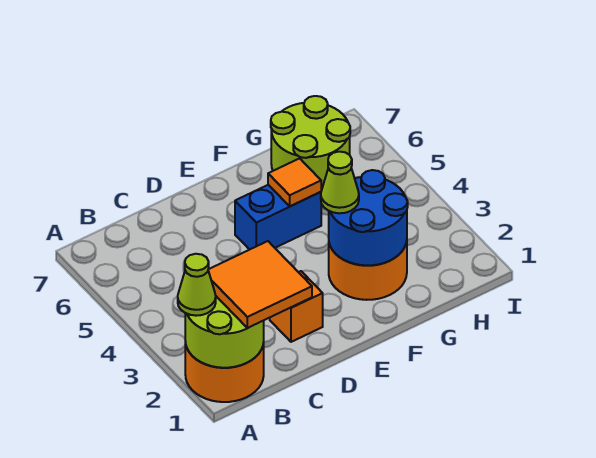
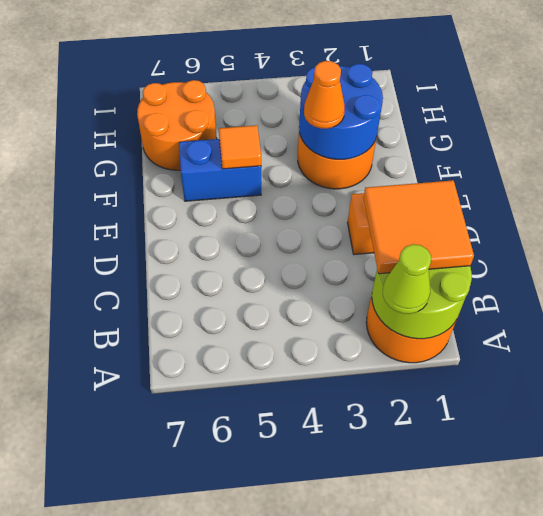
blue brick E5:F5 level 1 -> blue brick F5:F6 level 1
lime cone F3 level 3 -> orange cone F3 level 3
lime round brick G6:H7 level 1 -> orange round brick G6:H7 level 1

